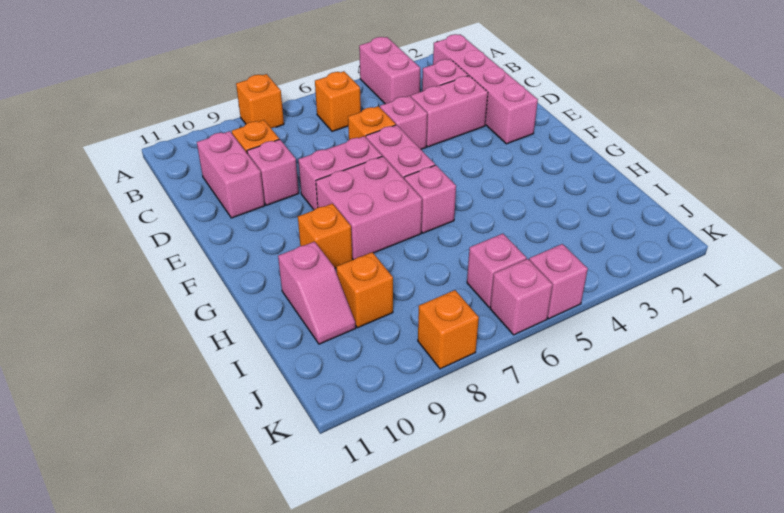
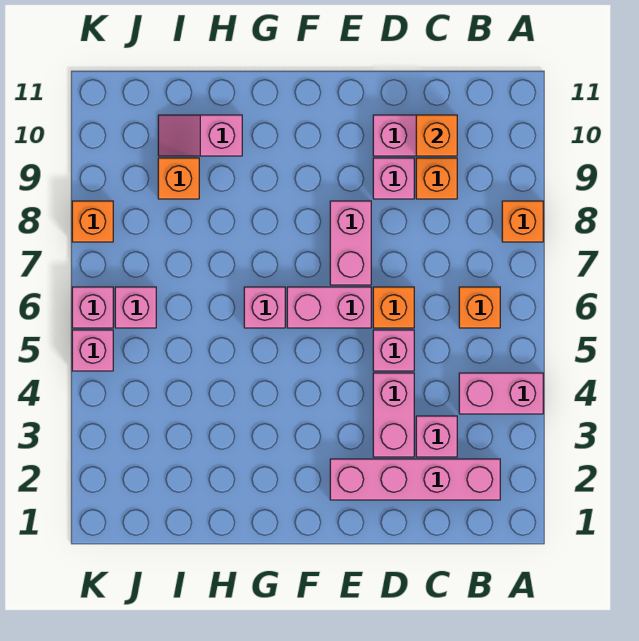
pink brick F7:G8 level 1 -> none
orange brick G9 level 1 -> orange brick C10 level 2

